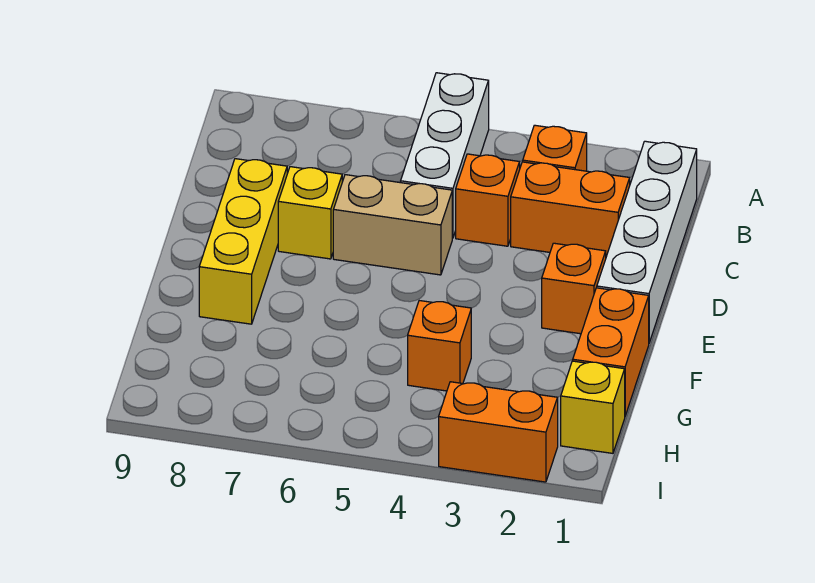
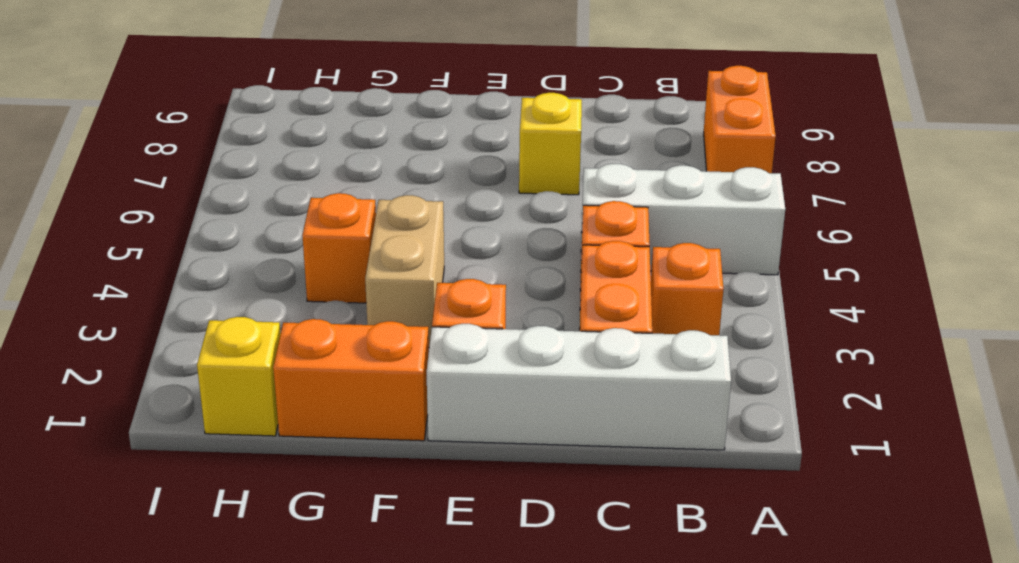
tan brick D5:D6 level 1 -> tan brick F3:F4 level 1
yellow brick D8:F8 level 1 -> none
orange brick I2:I3 level 1 -> orange brick A7:A8 level 1

